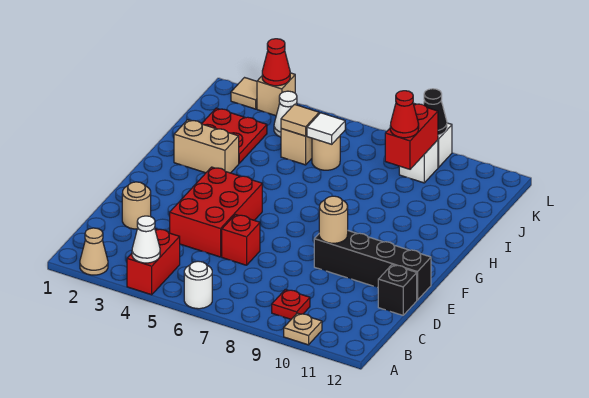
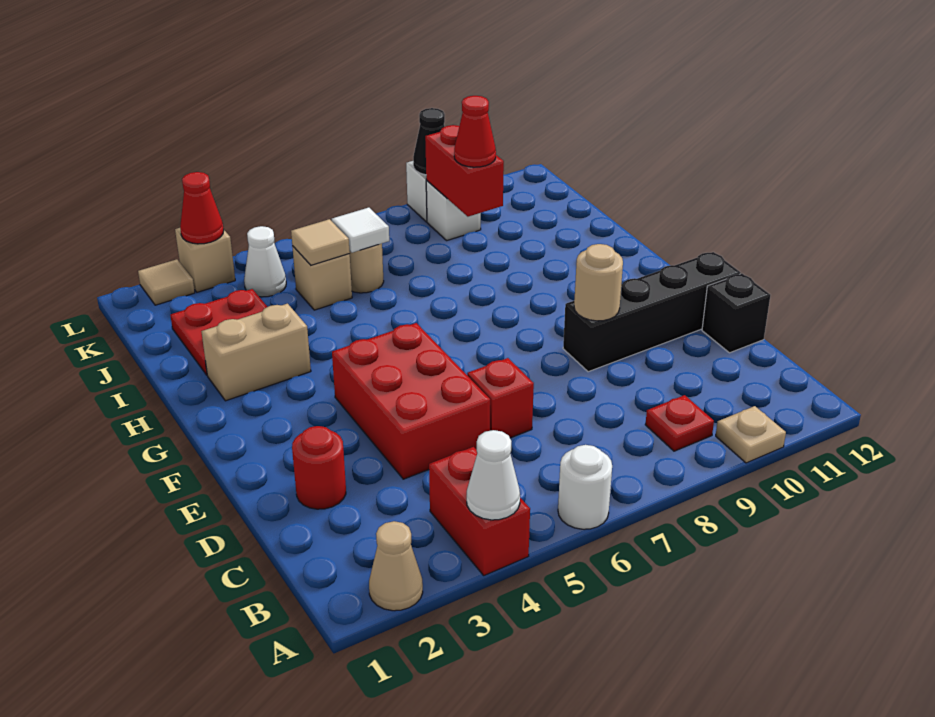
tan round brick D2 level 1 -> red round brick D2 level 1

